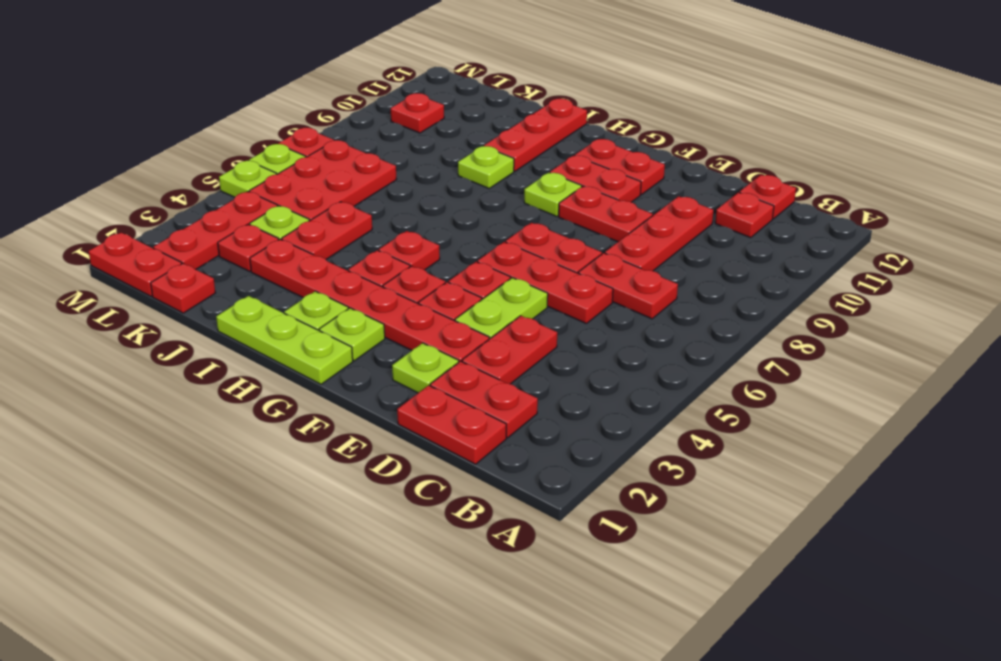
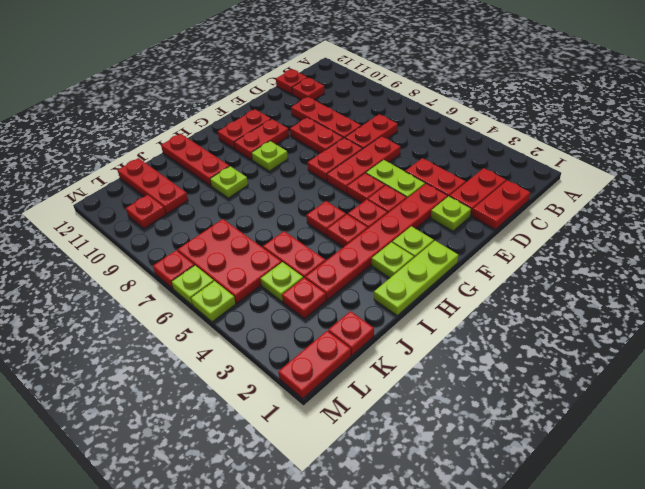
red plate E9:F9 level 1 -> red plate E8:E9 level 1
red plate L2:L4 level 1 -> red plate K10:K12 level 1

